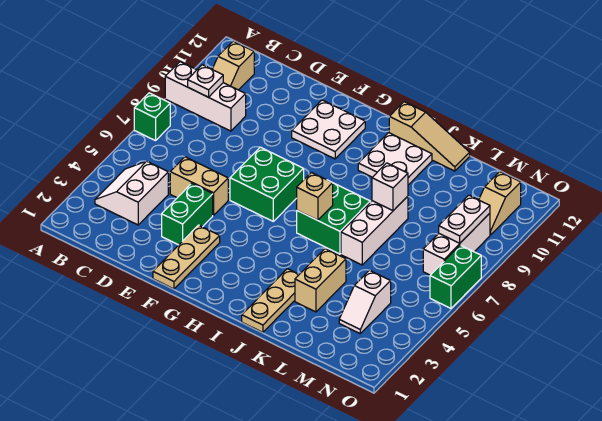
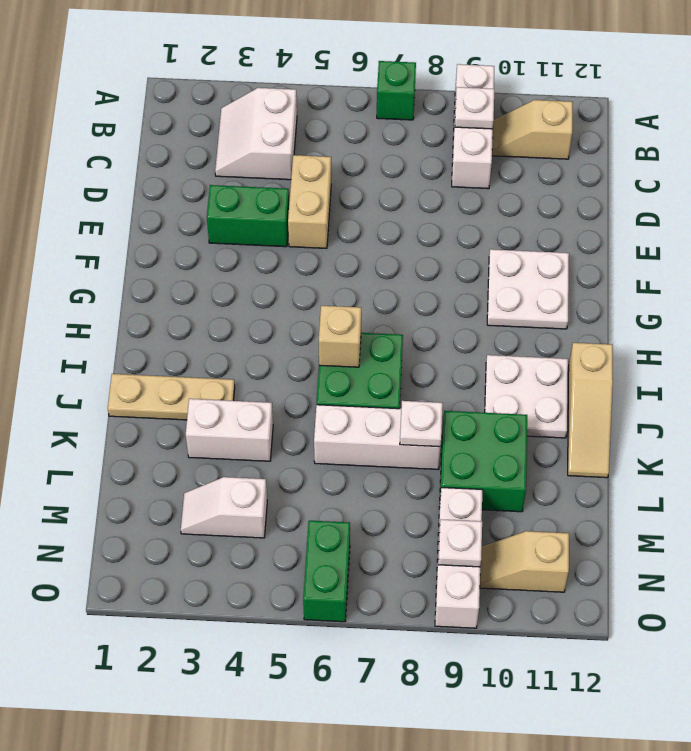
white slope B3:C4 level 1 top C -> white slope B3:C4 level 1 top 4
tan plate F1:F3 level 1 -> none
green brick F6:G7 level 1 -> green brick K9:L10 level 1
tan brick K3:K4 level 1 -> white brick K3:K4 level 1
white brick K8 level 2 -> white plate K8 level 2
white brick N7:N9 level 1 -> white brick M9:O9 level 1
white plate N8:N9 level 2 -> white plate N9 level 2
green brick O6:O7 level 1 -> green brick N6:O6 level 1

